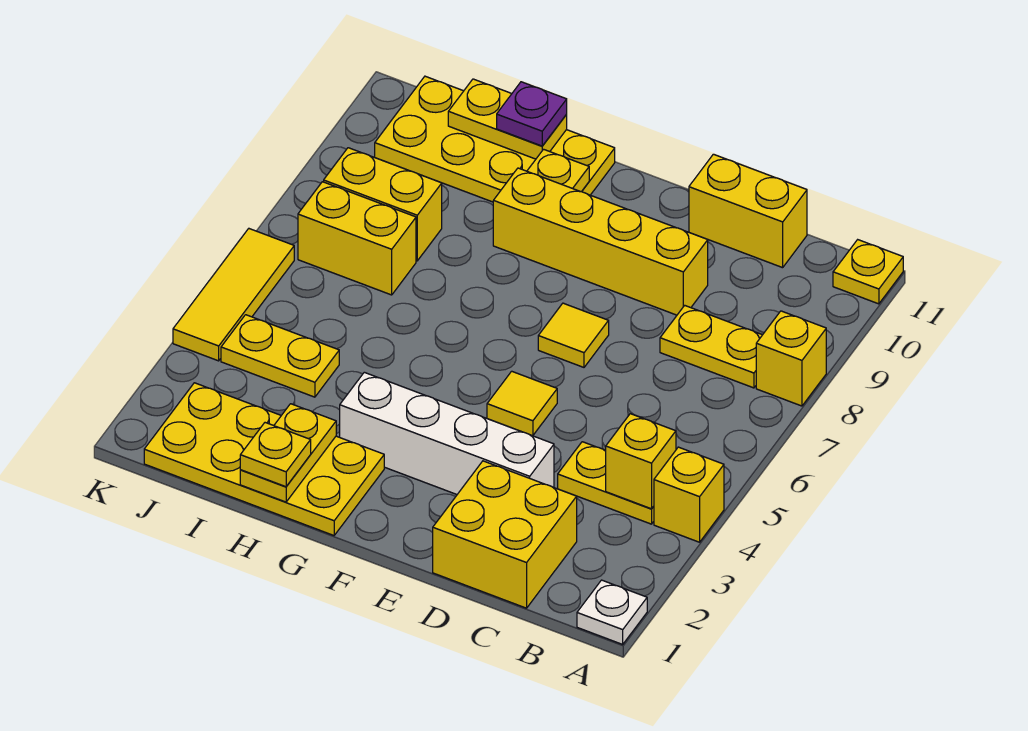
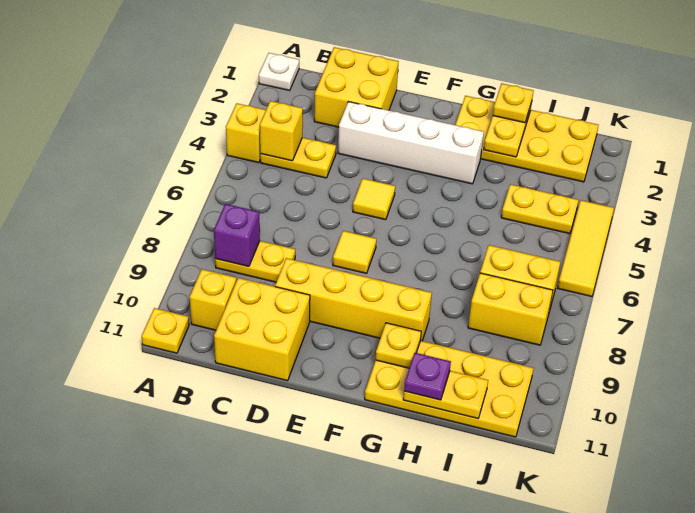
yellow brick A8 level 1 -> yellow brick B10 level 1
none -> purple brick B8 level 2
yellow brick C11:D11 level 1 -> yellow brick C10:D11 level 1

